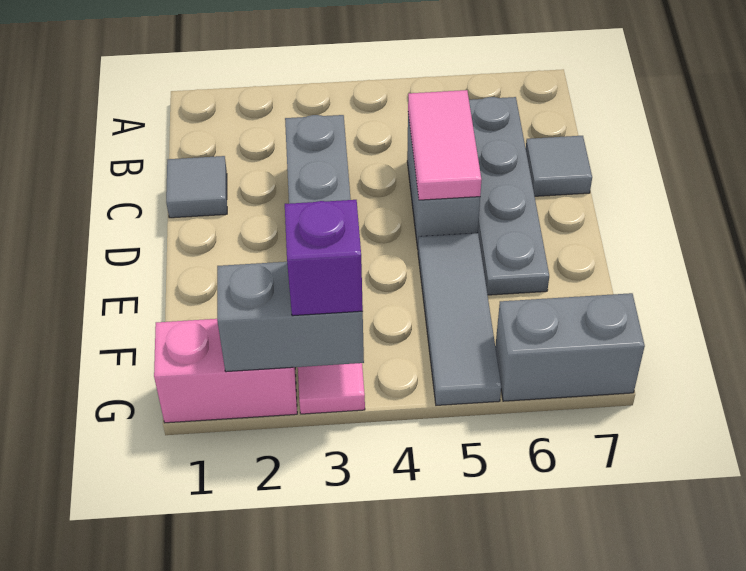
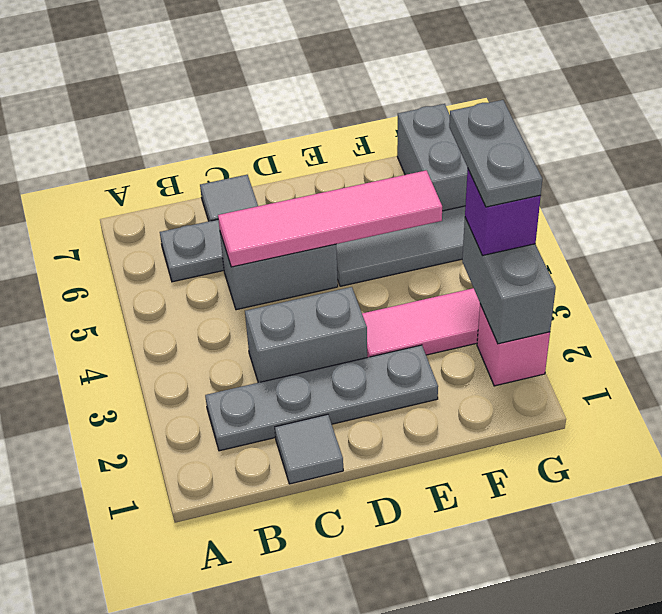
none -> grey plate B2:E2 level 1
pink tile C5:D5 level 2 -> pink tile C5:F5 level 2
pink brick G1:G2 level 1 -> pink brick G2 level 1
none -> grey plate G3:G4 level 4

